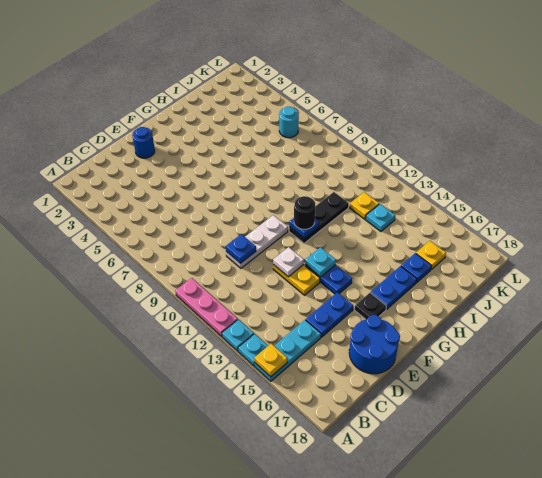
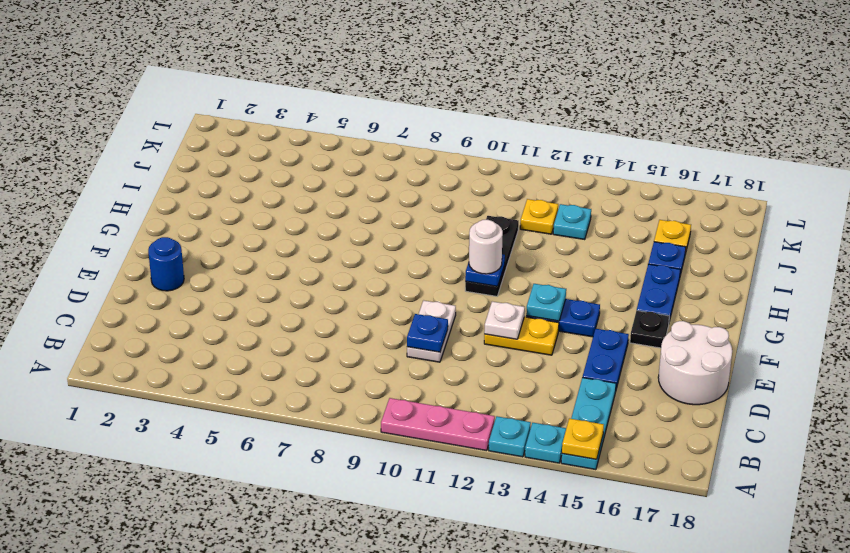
white plate D10:F10 level 1 -> white plate D10:E10 level 1
blue round brick D17:E18 level 1 -> white round brick D17:E18 level 1
black round brick G11 level 3 -> white round brick G11 level 3
cyan round brick K6 level 1 -> none

